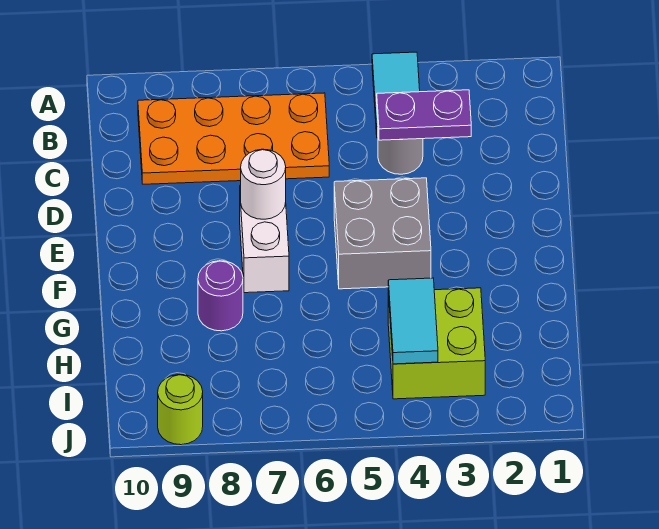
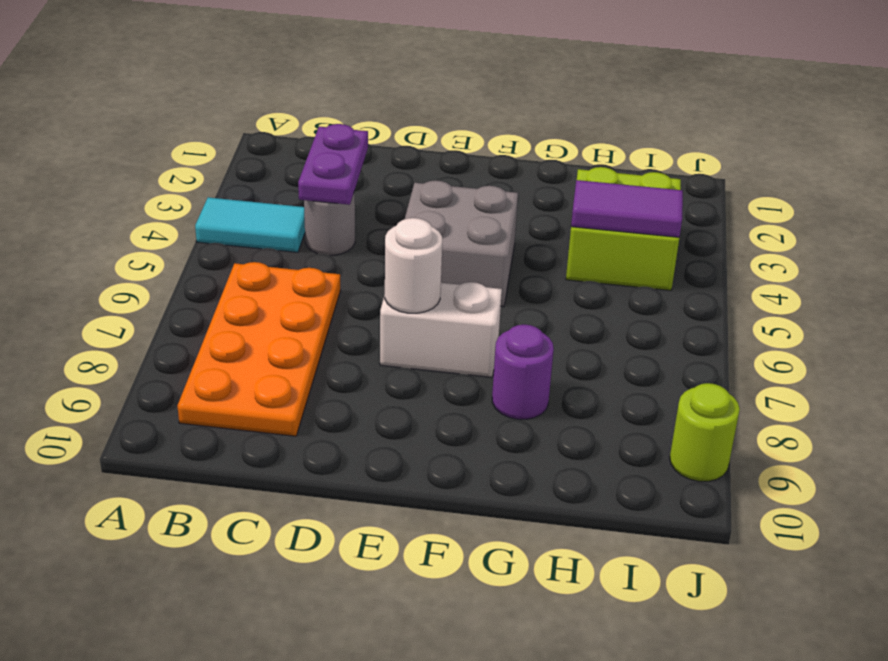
cyan tile H4:I4 level 2 -> purple tile H4:I4 level 2

